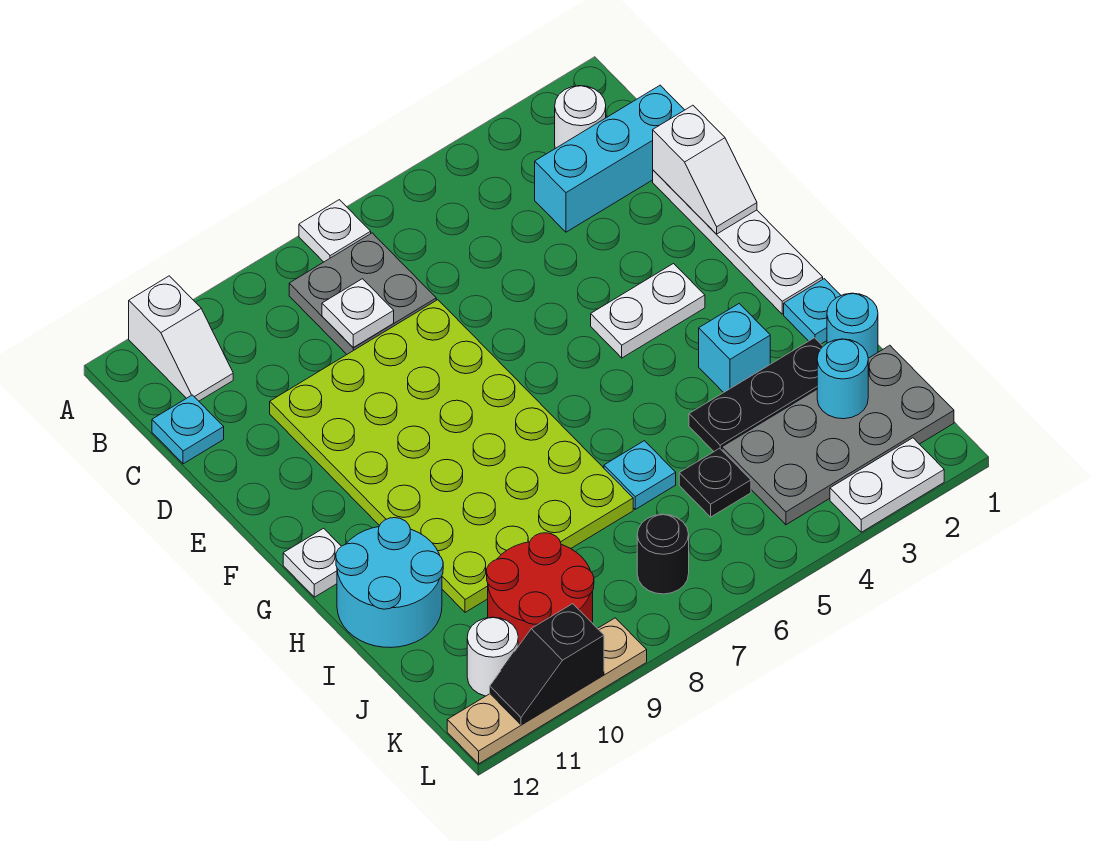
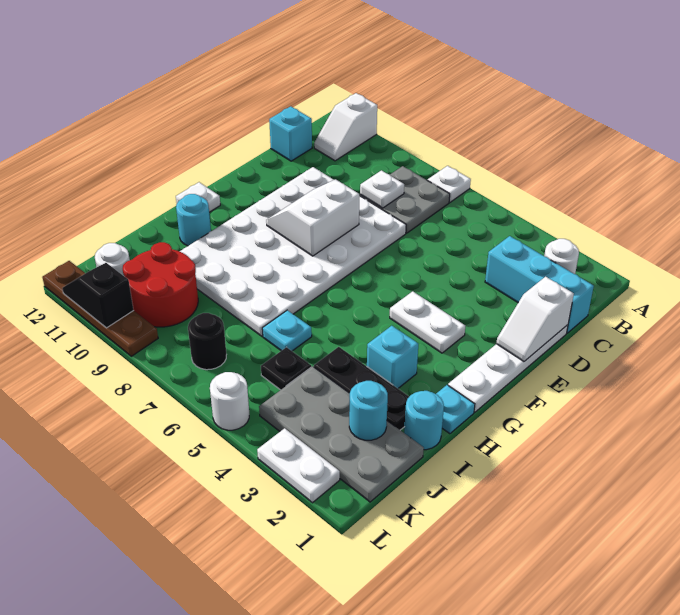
cyan plate C12 level 1 -> cyan brick C12 level 1
lime plate D7:I10 level 1 -> white plate D7:I10 level 1
none -> white slope E8:F9 level 2 top 8
cyan round brick H11:I12 level 1 -> cyan round brick H11 level 1
none -> white round brick L5 level 1
tan plate L9:L12 level 1 -> brown plate L9:L12 level 1

